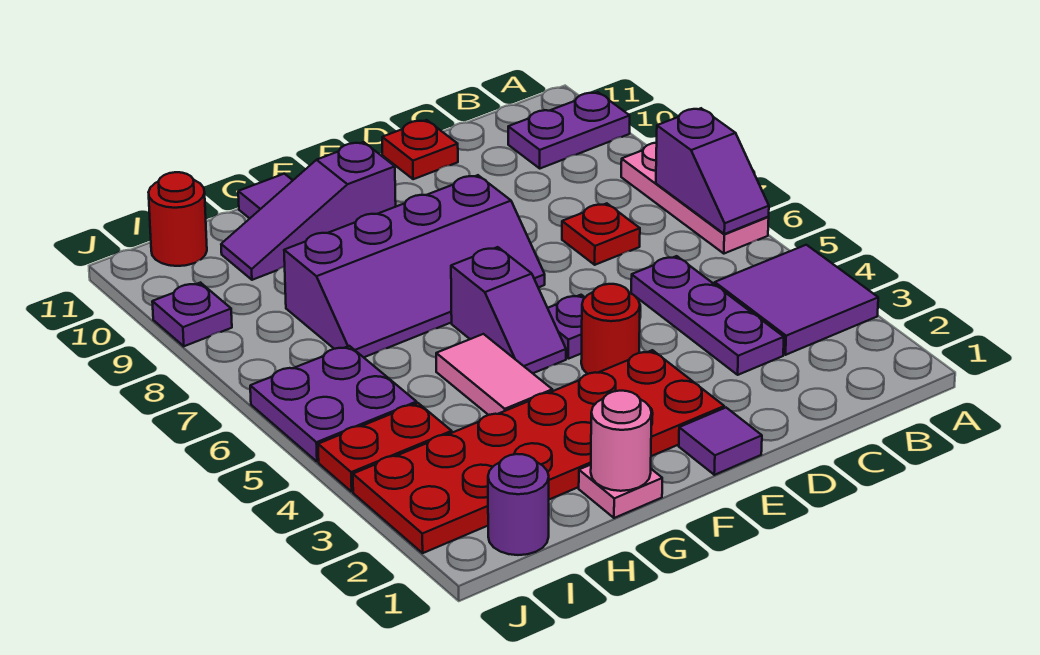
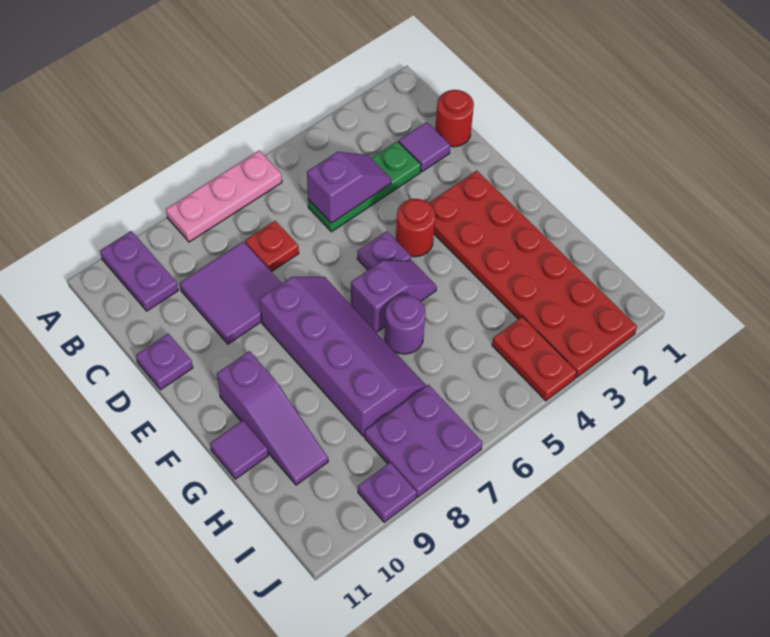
purple tile A3:B4 level 1 -> purple tile C8:D9 level 1
purple slope A6:A7 level 2 top 7 -> purple slope C4:C5 level 2 top 5
purple plate C3:C5 level 1 -> green plate C3:C5 level 1
red plate D11 level 1 -> purple plate D11 level 1
purple tile E1 level 1 -> purple tile C2 level 1
pink plate G1 level 1 -> none
pink round brick G1 level 2 -> none
pink tile G4:G5 level 1 -> none
purple round brick I1 level 1 -> purple round brick G6 level 1
purple plate I5:J6 level 1 -> purple plate I7:J8 level 1
red round brick I11 level 1 -> red round brick C1 level 1

